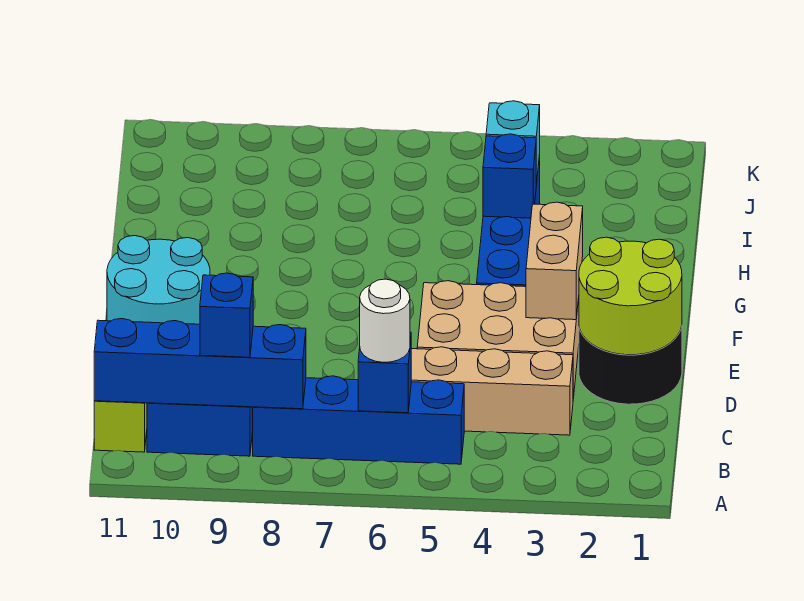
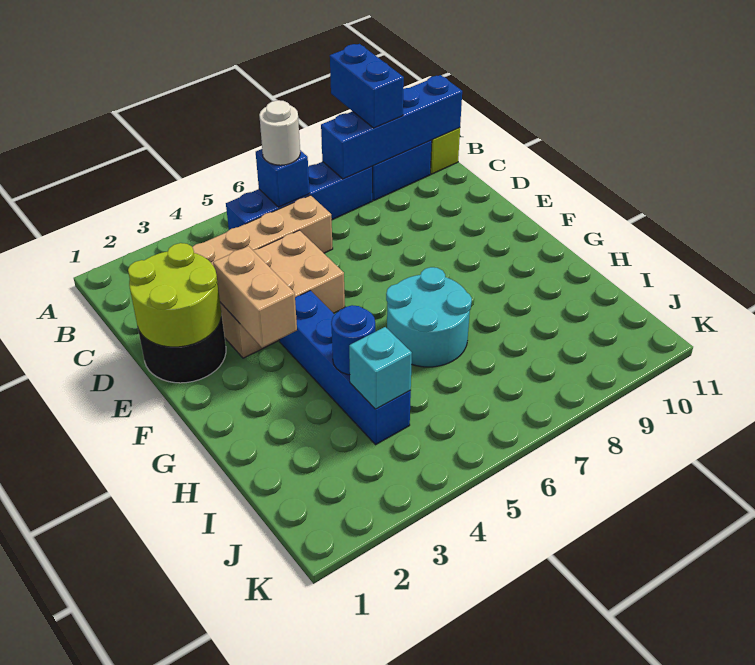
blue brick B9 level 3 -> blue brick A9:B9 level 3
cyan round brick E10:F11 level 1 -> cyan round brick G6:H7 level 1
blue brick H4 level 2 -> blue round brick H4 level 2

